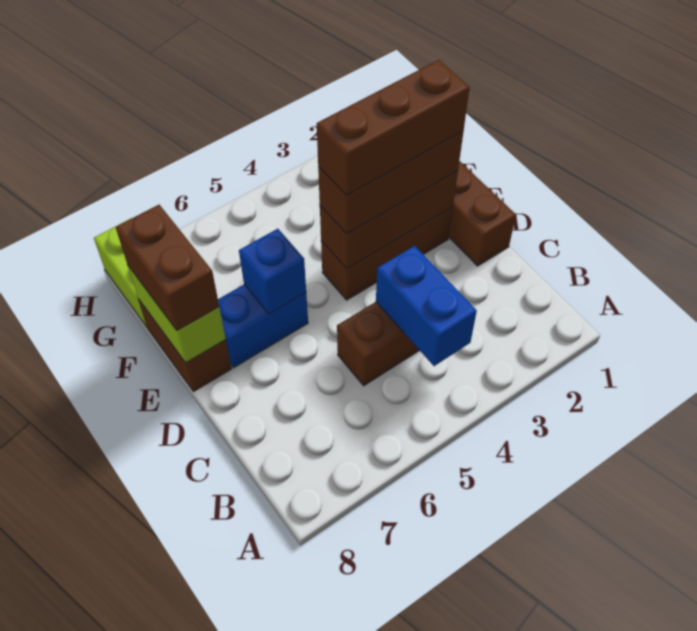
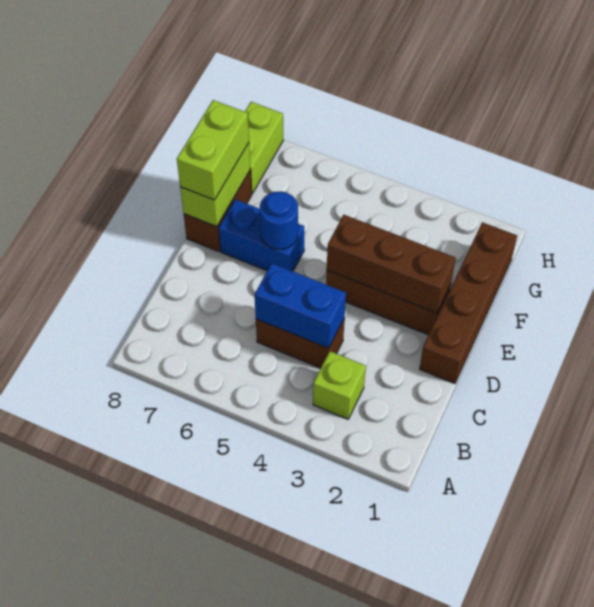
none -> lime brick B3 level 1
blue brick B4:C4 level 2 -> blue brick C4:C5 level 2
brown brick E2:E4 level 3 -> none
brown brick E2:E4 level 4 -> none
blue brick E6 level 2 -> blue round brick E6 level 2
brown brick E8:F8 level 3 -> lime brick E8:F8 level 3

